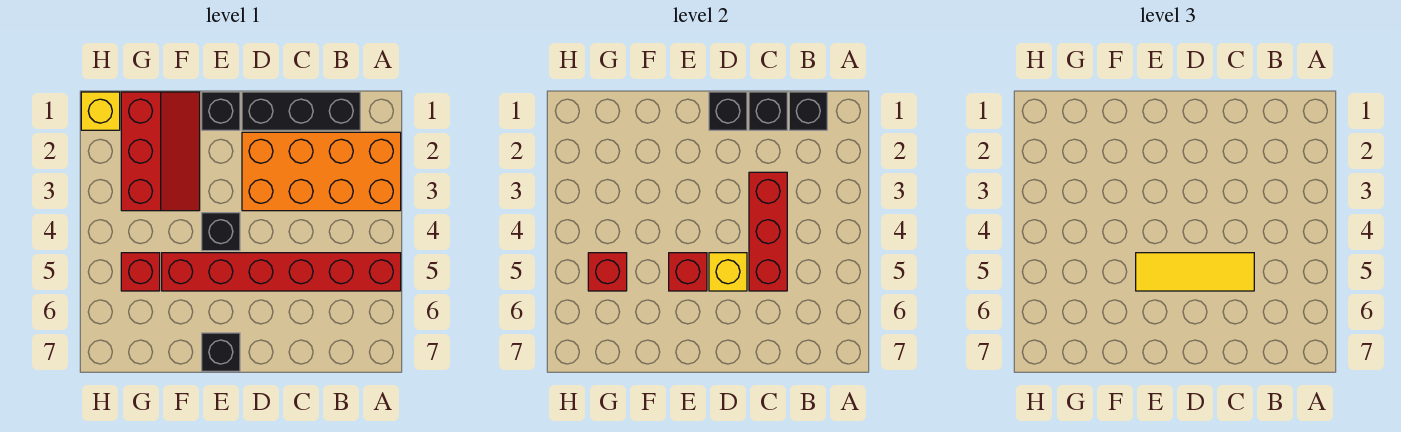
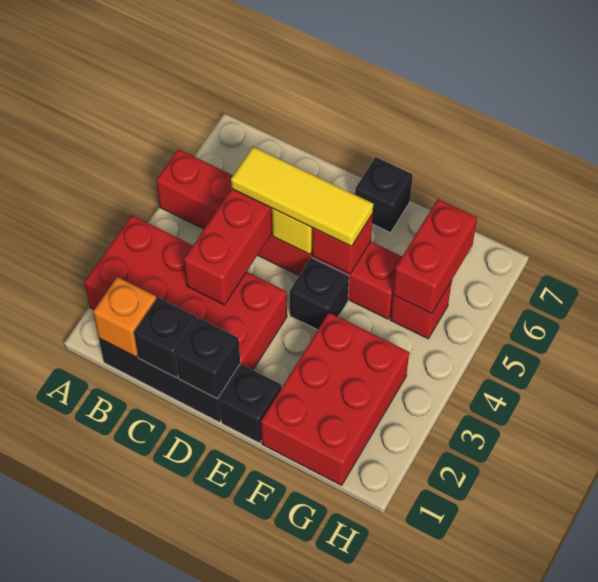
orange brick A2:D3 level 1 -> red brick A2:D3 level 1
black brick B1 level 2 -> orange brick B1 level 2
red slope F1:G3 level 1 top G -> red brick F1:G3 level 1
red brick G5 level 2 -> red brick G5:G6 level 2
yellow brick H1 level 1 -> none

